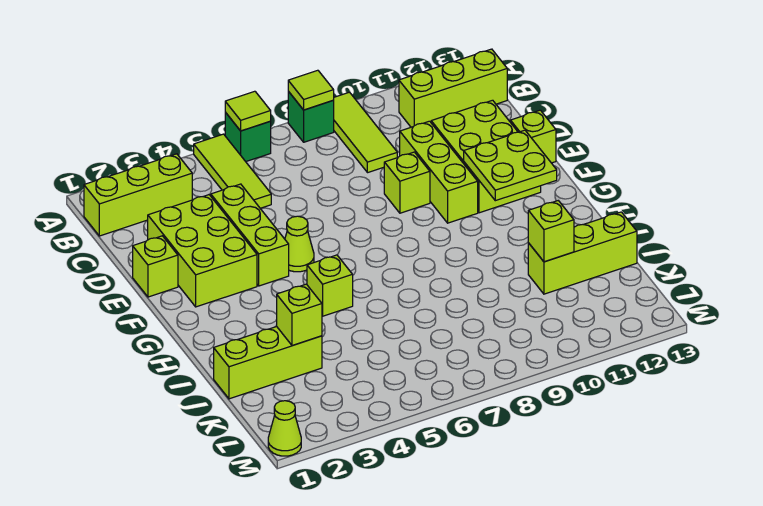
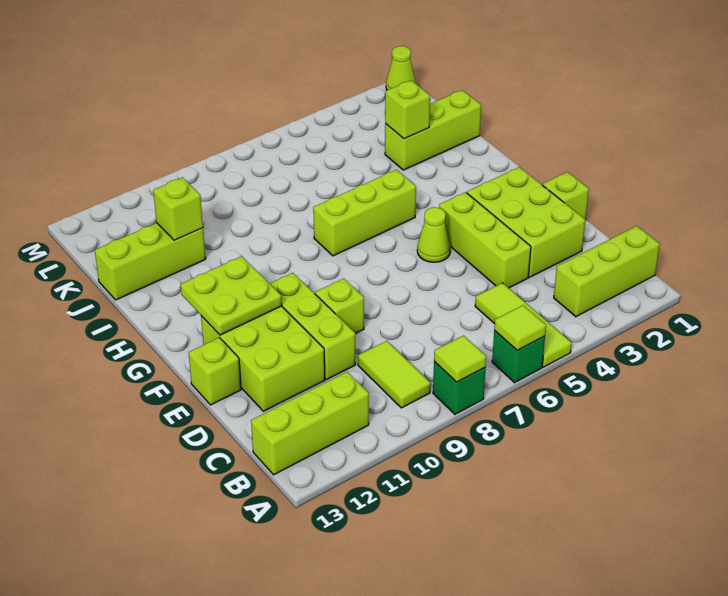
lime tile A9:C9 level 1 -> lime tile B9:C9 level 1
lime brick H5 level 1 -> lime brick H5:H7 level 1

